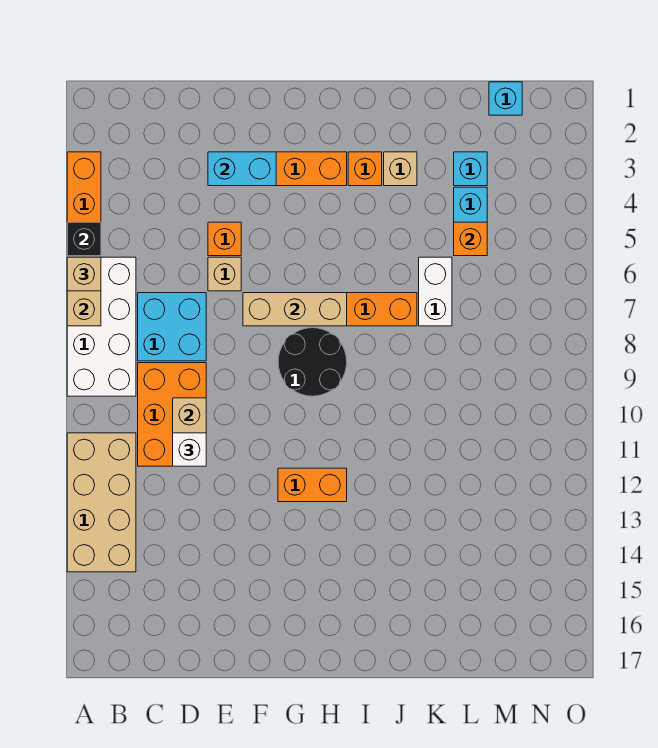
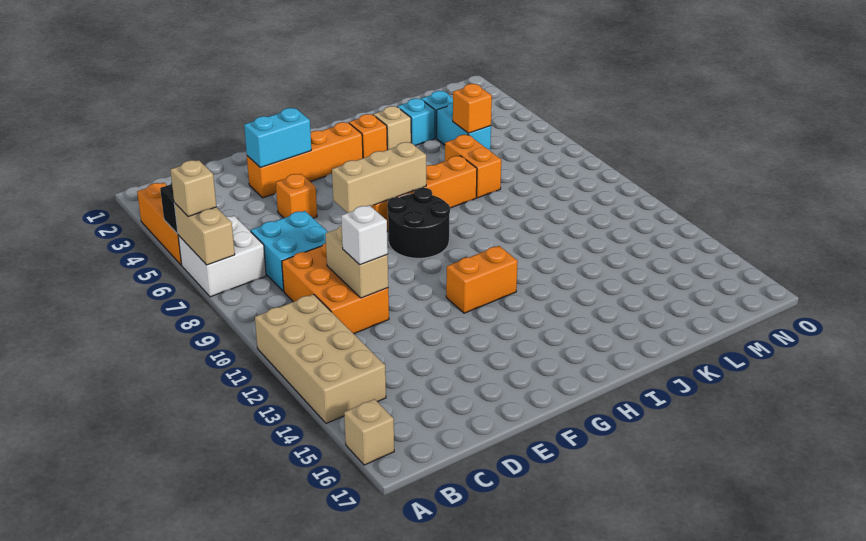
white brick A6:B9 level 1 -> white brick A6:B7 level 1
tan brick E6 level 1 -> tan brick A16 level 1
white brick K6:K7 level 1 -> orange brick K6:K7 level 1
cyan brick M1 level 1 -> cyan brick K3 level 1

